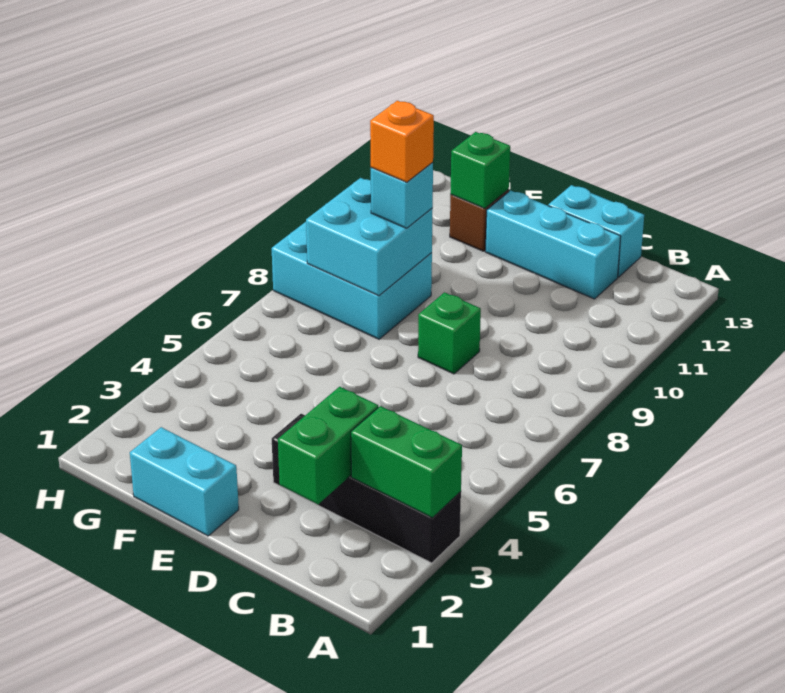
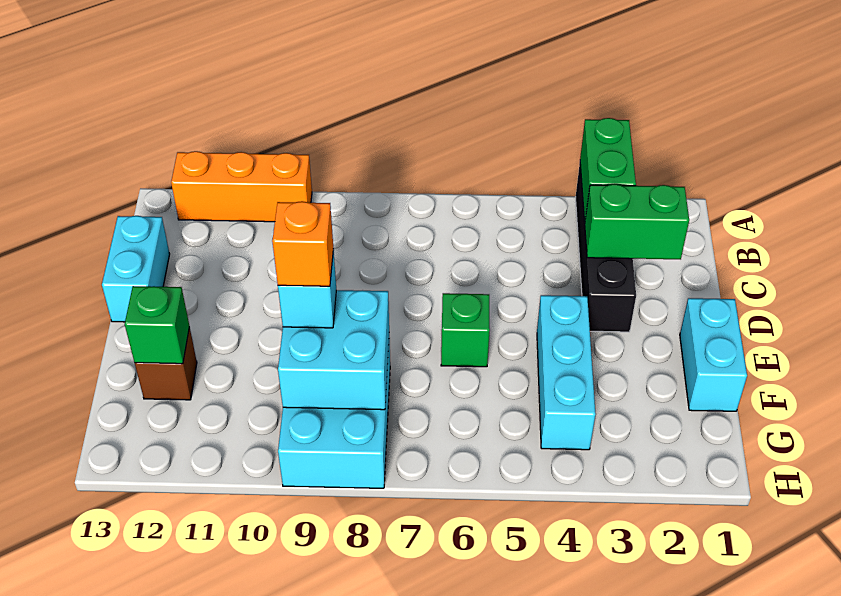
none -> orange brick A10:A12 level 1
cyan brick C12:E12 level 1 -> cyan brick E4:G4 level 1
green brick D8 level 1 -> green brick E6 level 1

